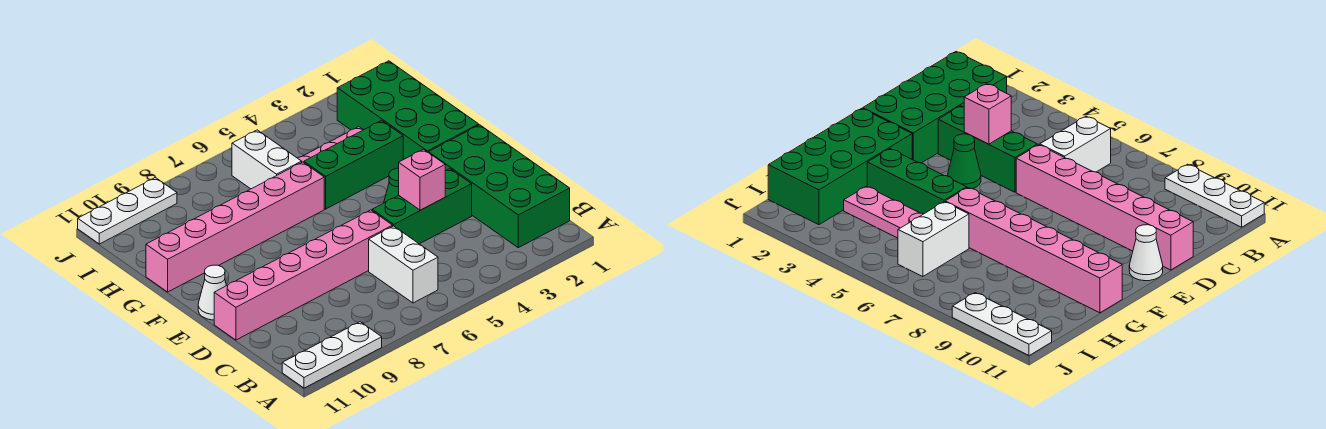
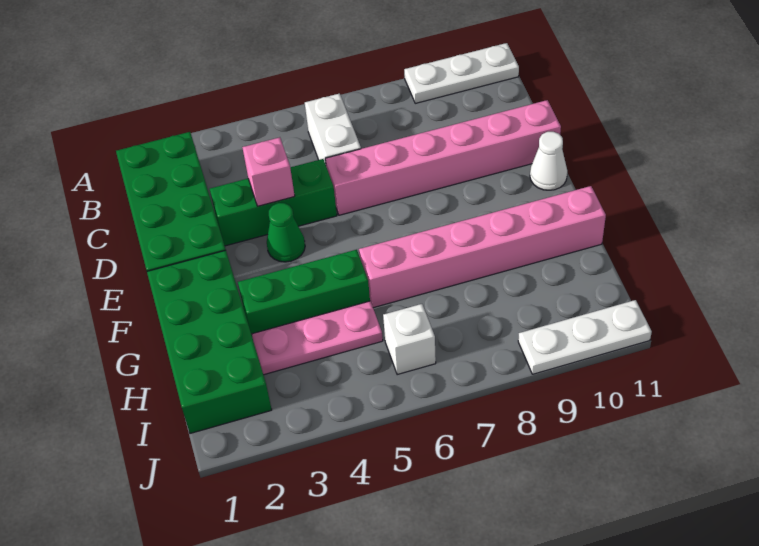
white brick H6:I6 level 1 -> white brick I6 level 1

